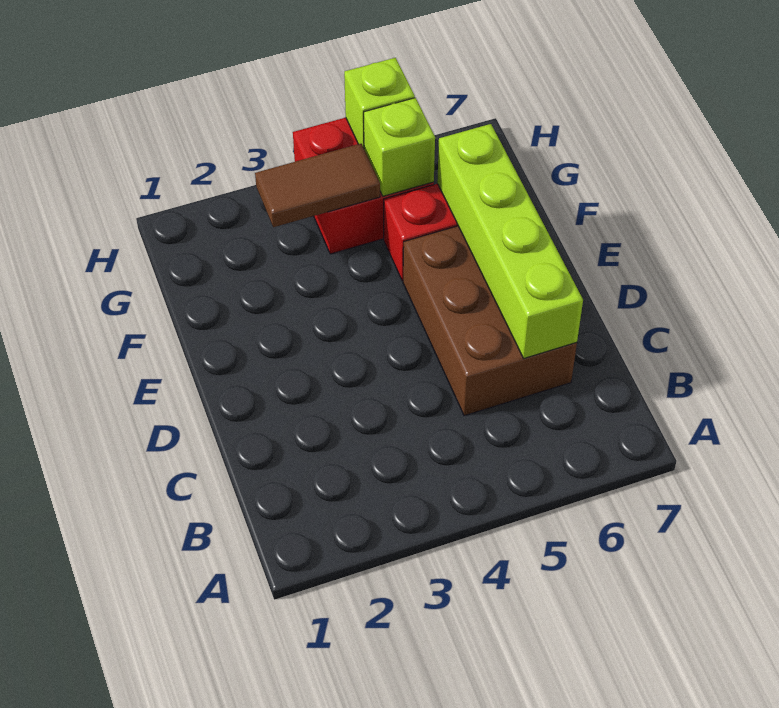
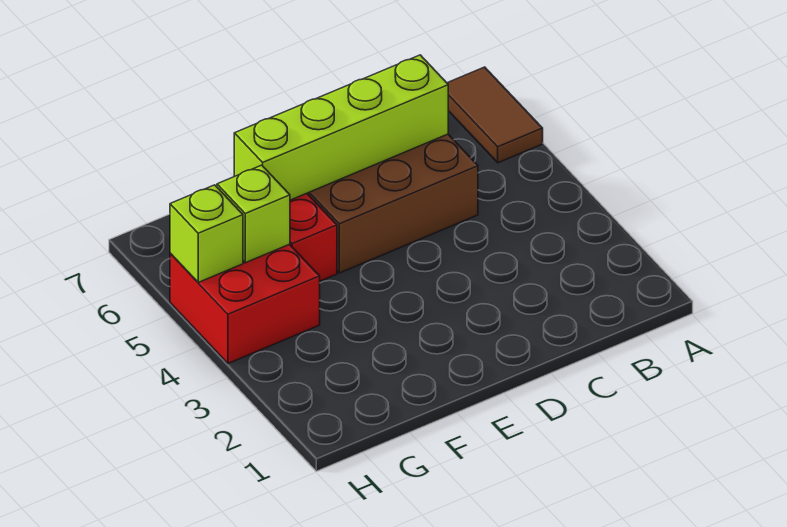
brown tile G3:G4 level 2 -> brown tile A6:A7 level 1

